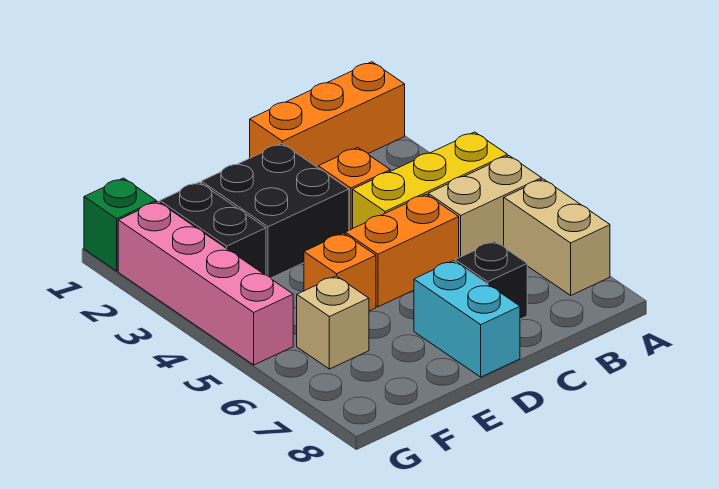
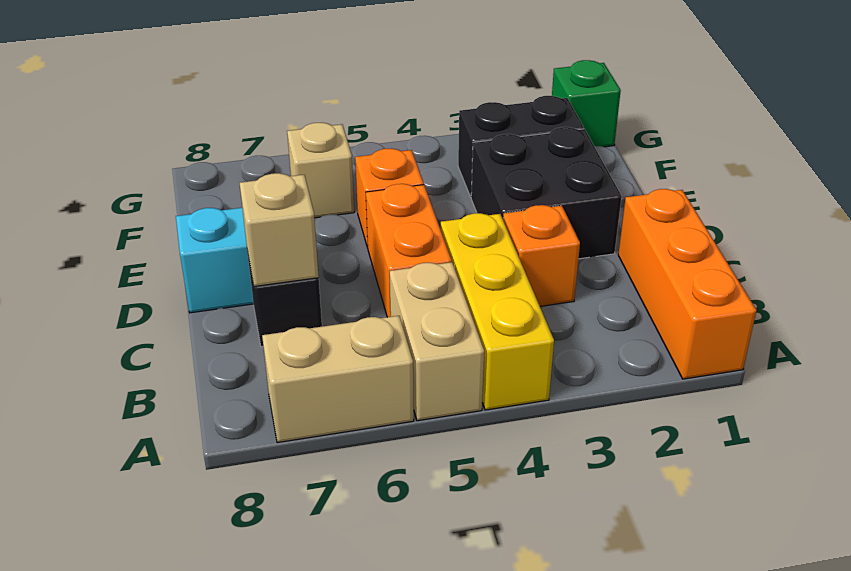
none -> tan brick C7 level 2
pink brick G2:G5 level 1 -> none

